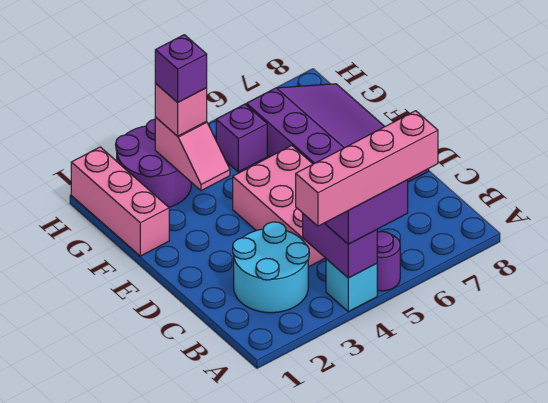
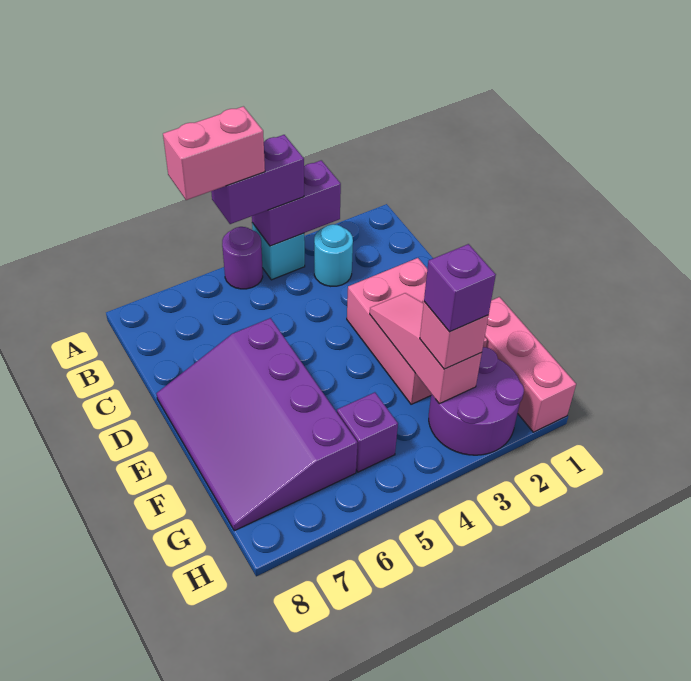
pink brick A3:A6 level 4 -> pink brick A5:A6 level 4
purple brick A4:B4 level 2 -> purple brick A3:A4 level 2
cyan round brick B2:C3 level 1 -> cyan round brick B3 level 1
pink brick C4:E5 level 1 -> pink brick D2:F3 level 1
pink slope F3:G3 level 2 top G -> pink slope E3:G3 level 2 top G

